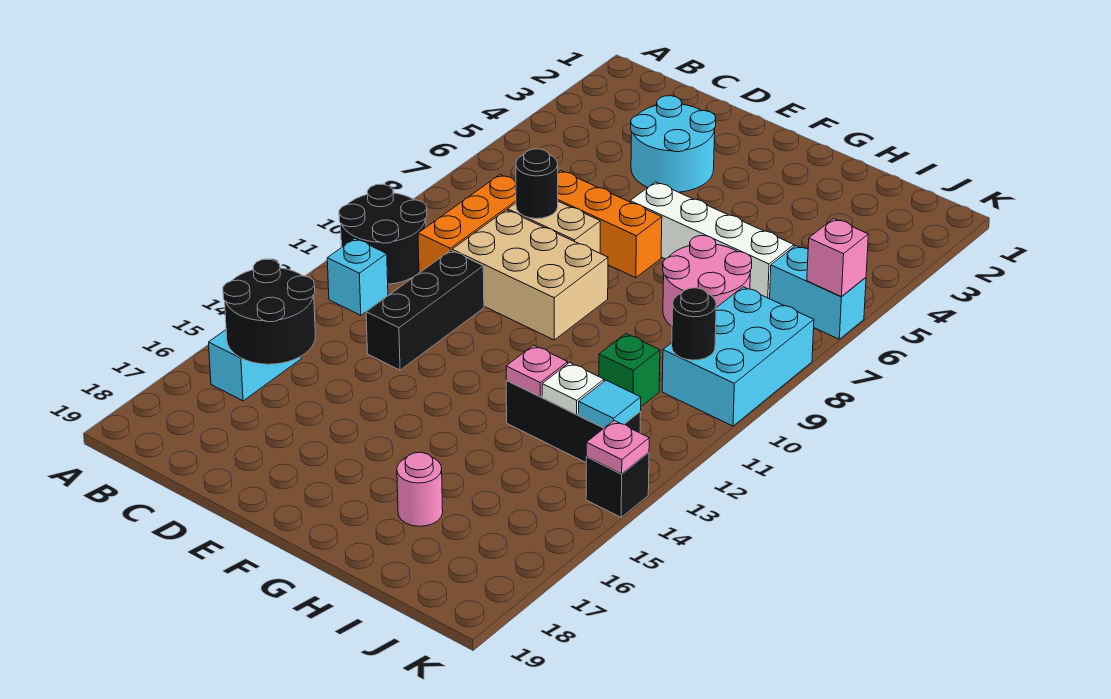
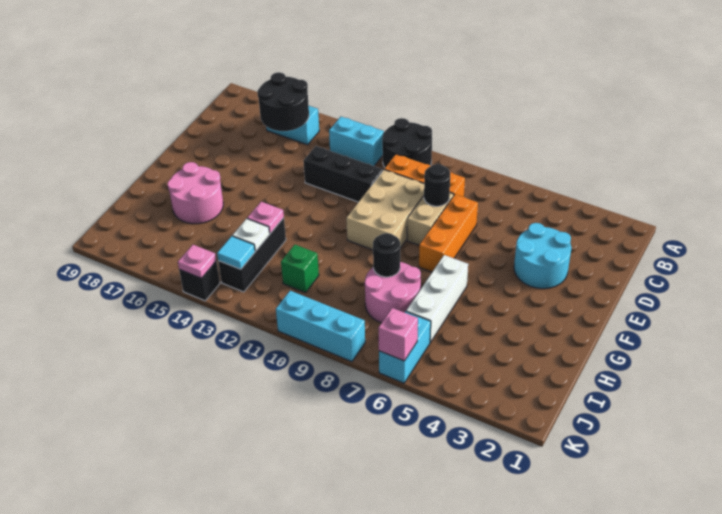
cyan brick B12 level 1 -> cyan brick B12:B13 level 1
white brick F6:I6 level 1 -> white brick G6:I6 level 1
pink round brick H17 level 1 -> pink round brick G16:H17 level 1
cyan brick J8:K10 level 1 -> cyan brick K8:K10 level 1
black round brick J10 level 2 -> black round brick H8 level 2

